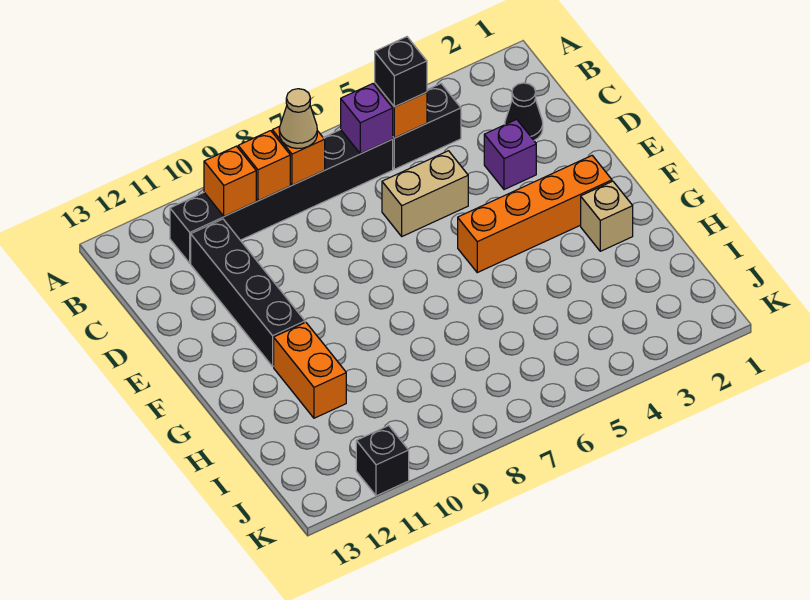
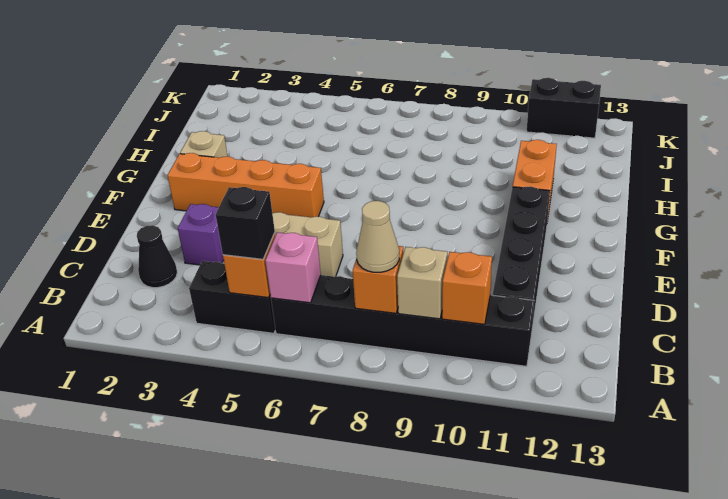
purple brick B6 level 2 -> pink brick B6 level 2
orange brick B9 level 2 -> tan brick B9 level 2
black brick K11 level 1 -> black brick K11:K12 level 1

